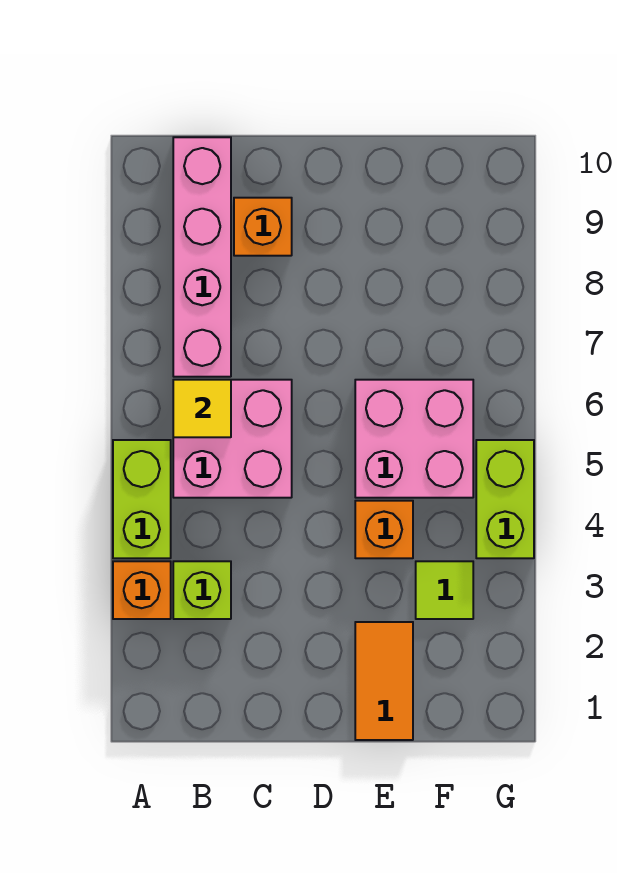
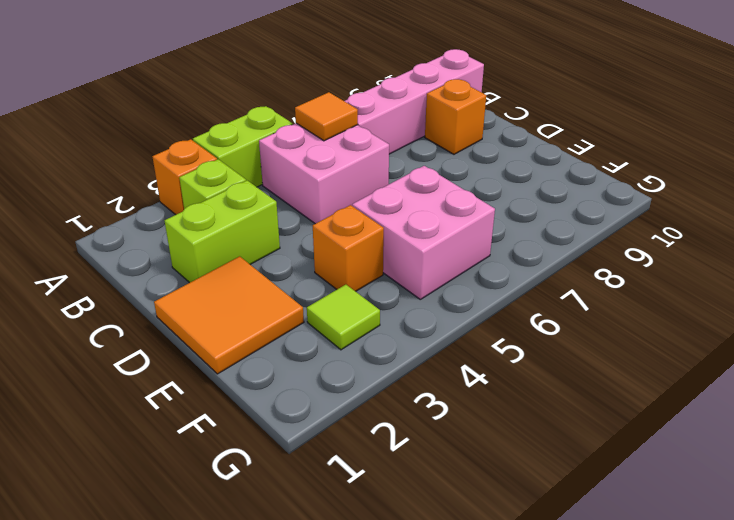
yellow tile B6 level 2 -> orange tile B6 level 2
orange tile E1:E2 level 1 -> orange tile D1:E2 level 1
lime brick G4:G5 level 1 -> lime brick C2:C3 level 1

